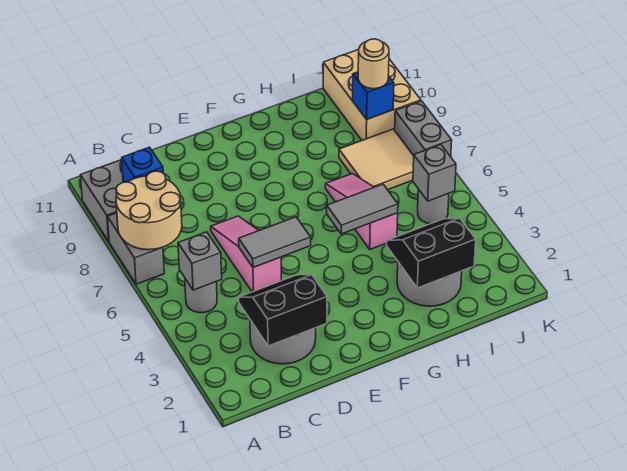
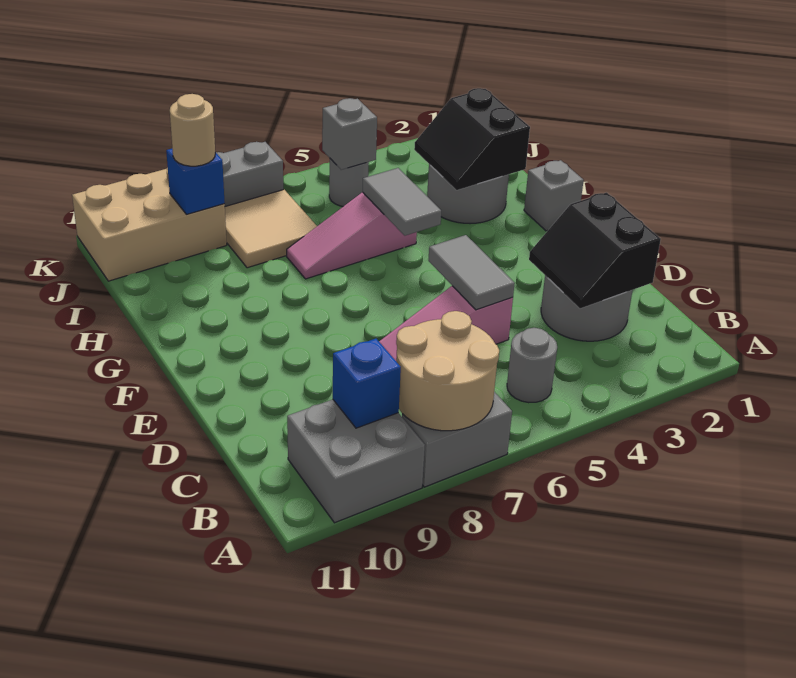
grey brick B5 level 2 -> grey brick G1 level 1

